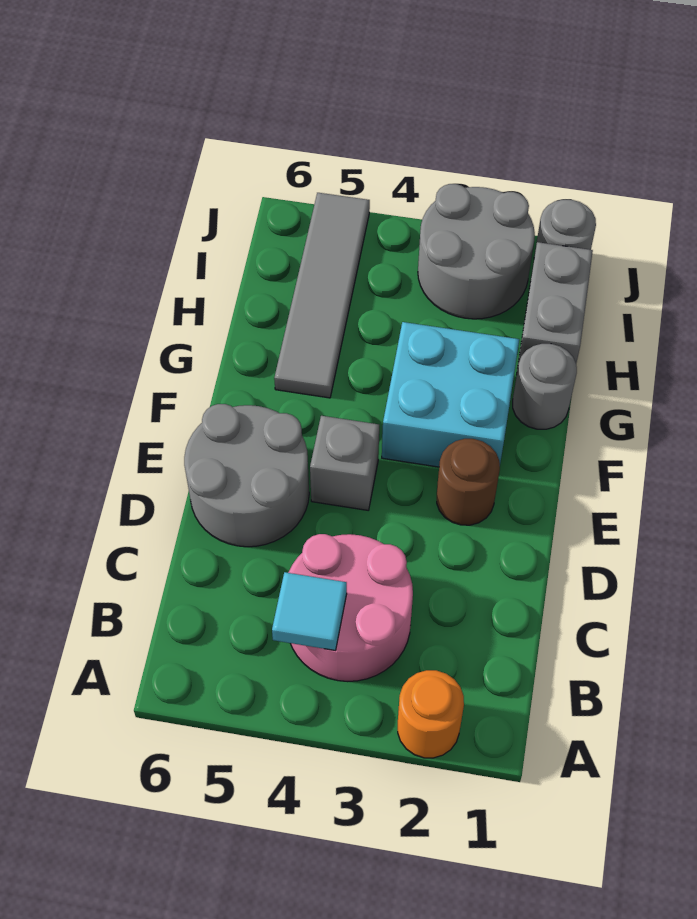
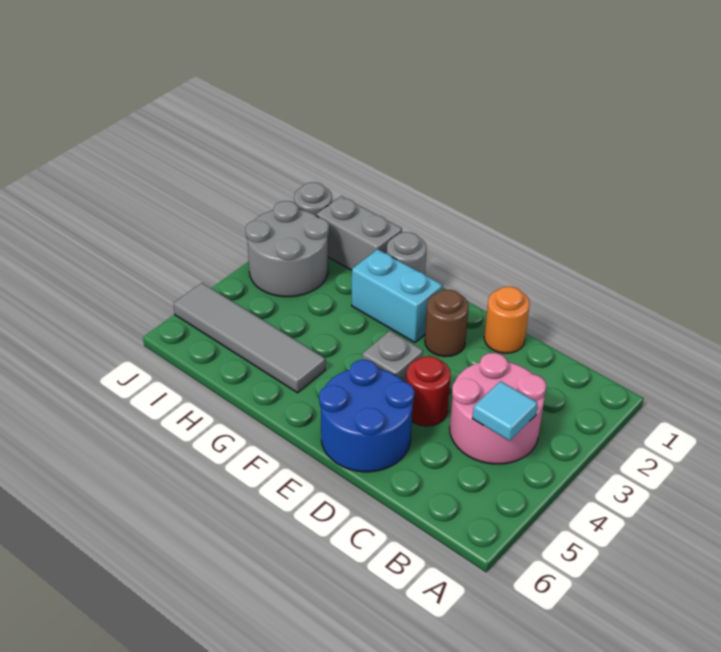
orange round brick A2 level 1 -> orange round brick D1 level 1
none -> red round brick D4 level 1
grey round brick D5:E6 level 1 -> blue round brick D5:E6 level 1
cyan brick F2:G3 level 1 -> cyan brick F2:G2 level 1

